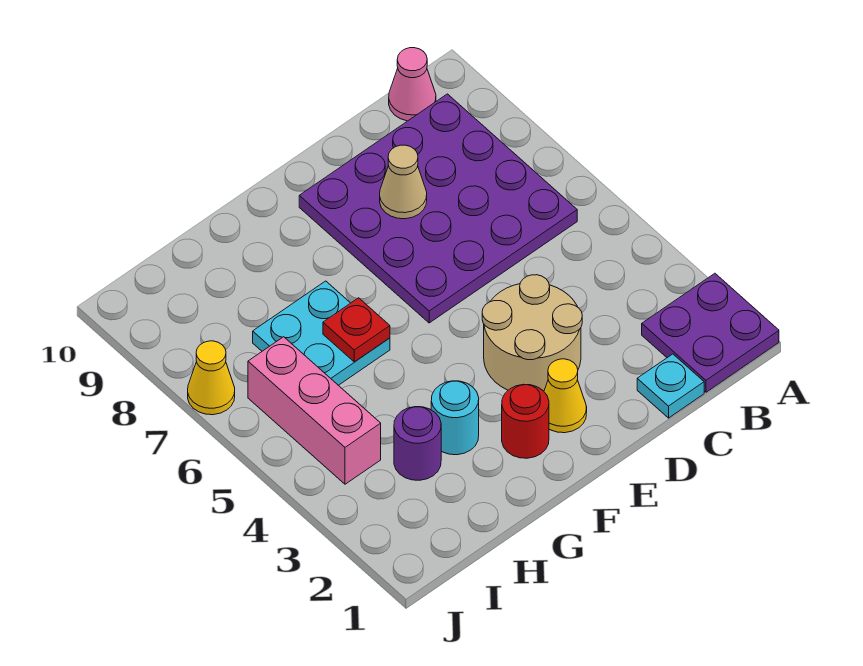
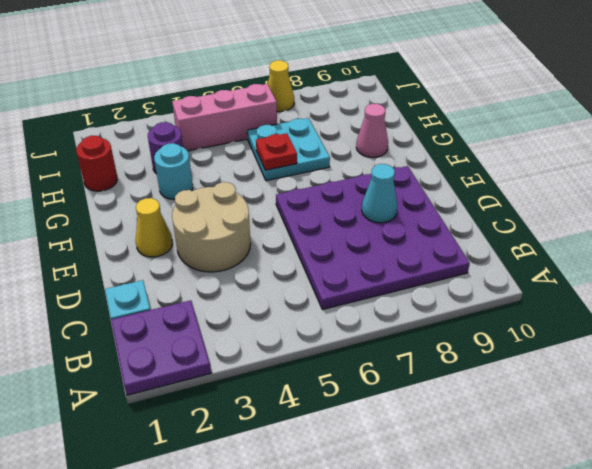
pink cone B10 level 1 -> pink cone G9 level 1
tan cone D8 level 2 -> cyan cone D8 level 2
red round brick F2 level 1 -> red round brick H1 level 1

